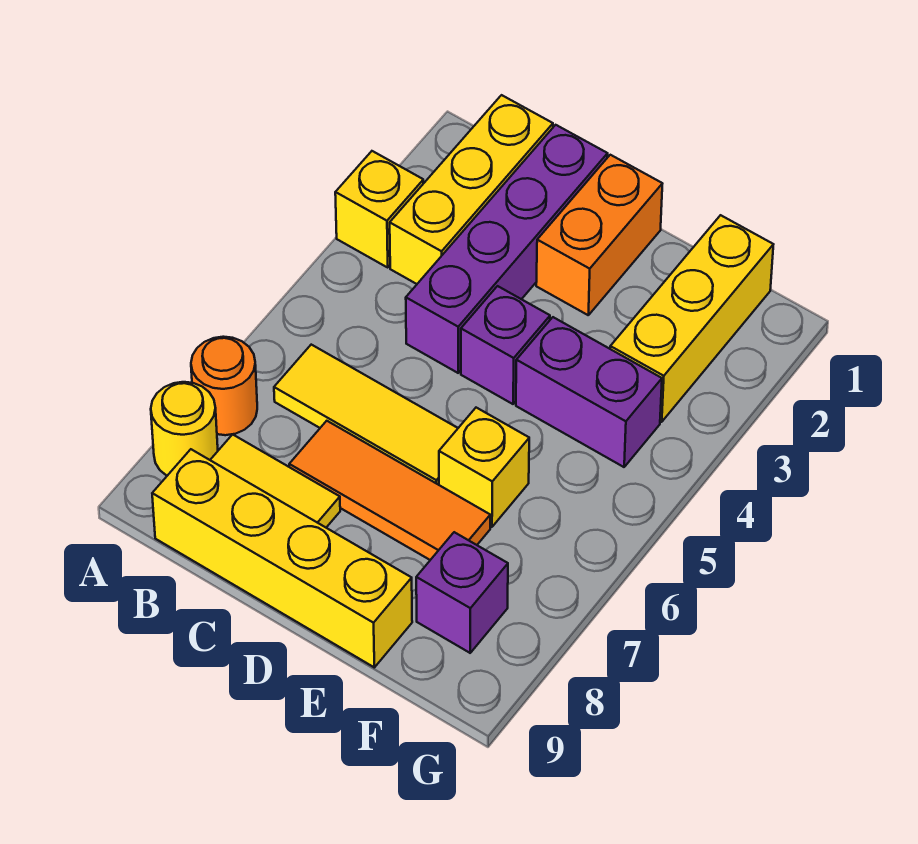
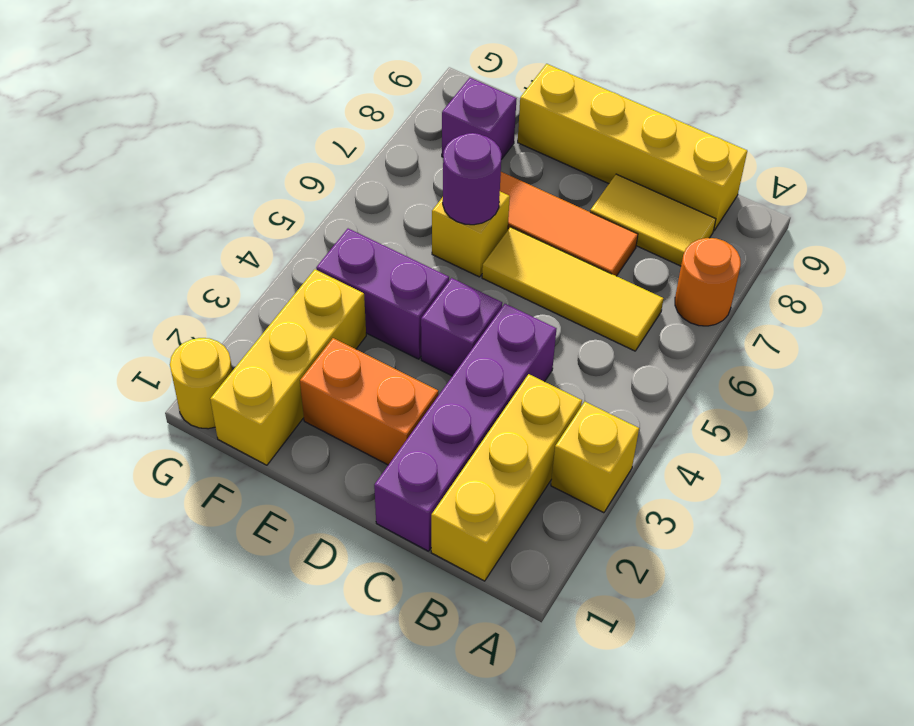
yellow round brick A8 level 1 -> yellow round brick G1 level 1
orange brick D1:D2 level 1 -> orange brick D2:E2 level 1
none -> purple round brick E6 level 2

